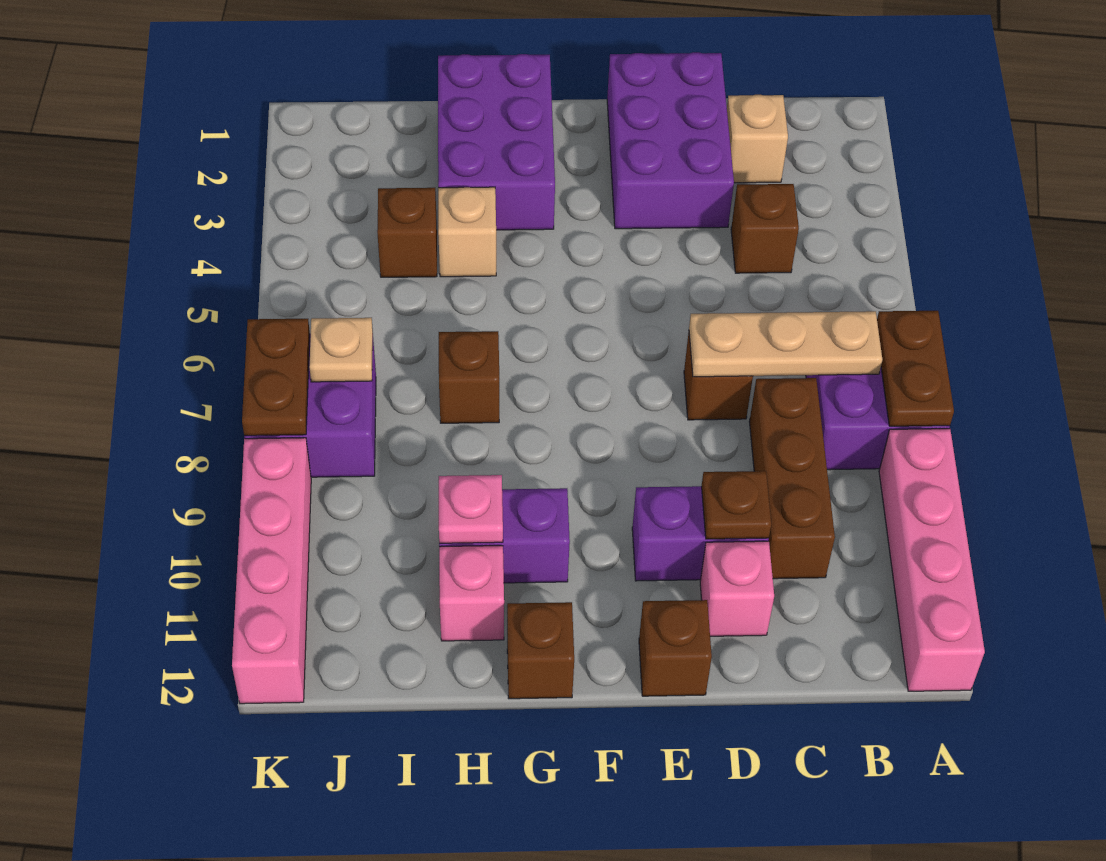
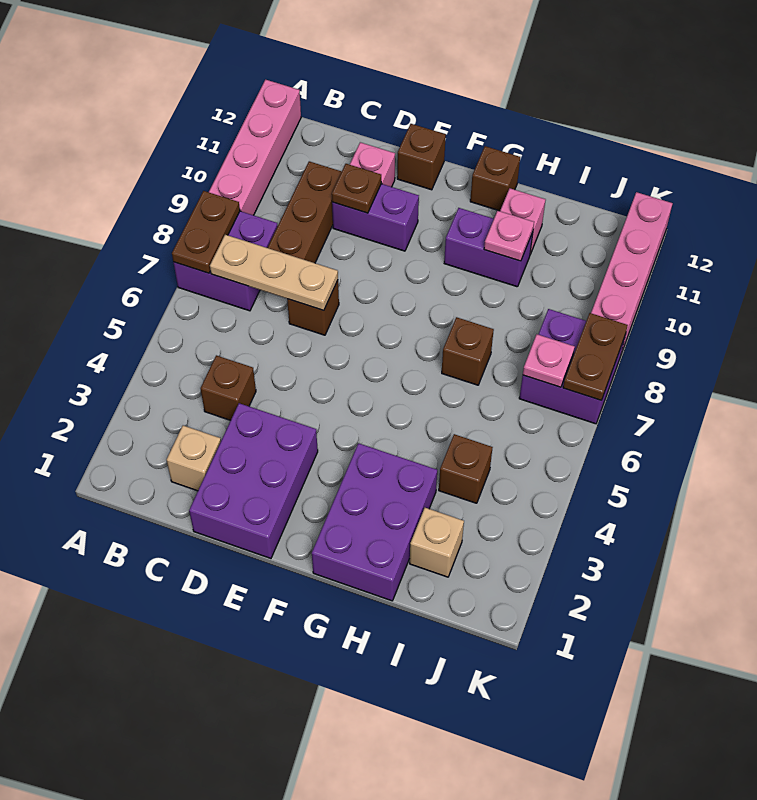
tan brick H4 level 1 -> tan brick I2 level 1
tan plate J7 level 2 -> pink plate J7 level 2

